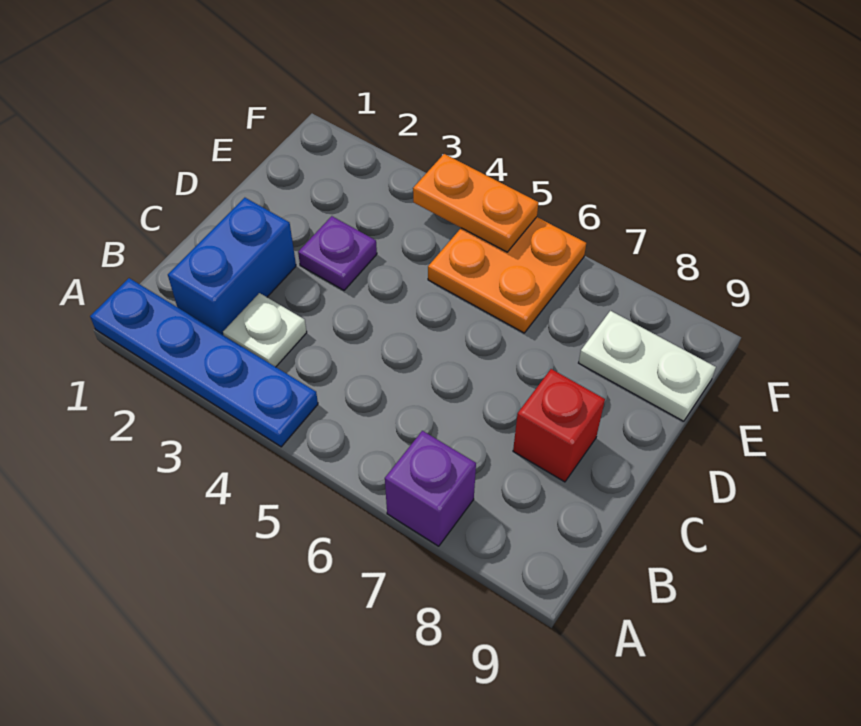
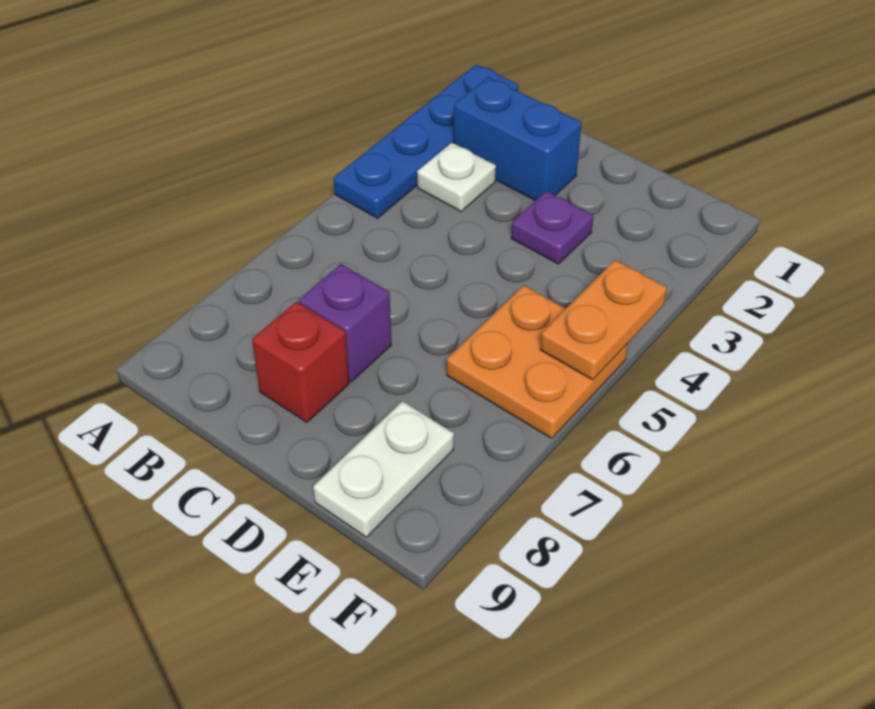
purple brick A7 level 1 -> purple brick C7 level 1

